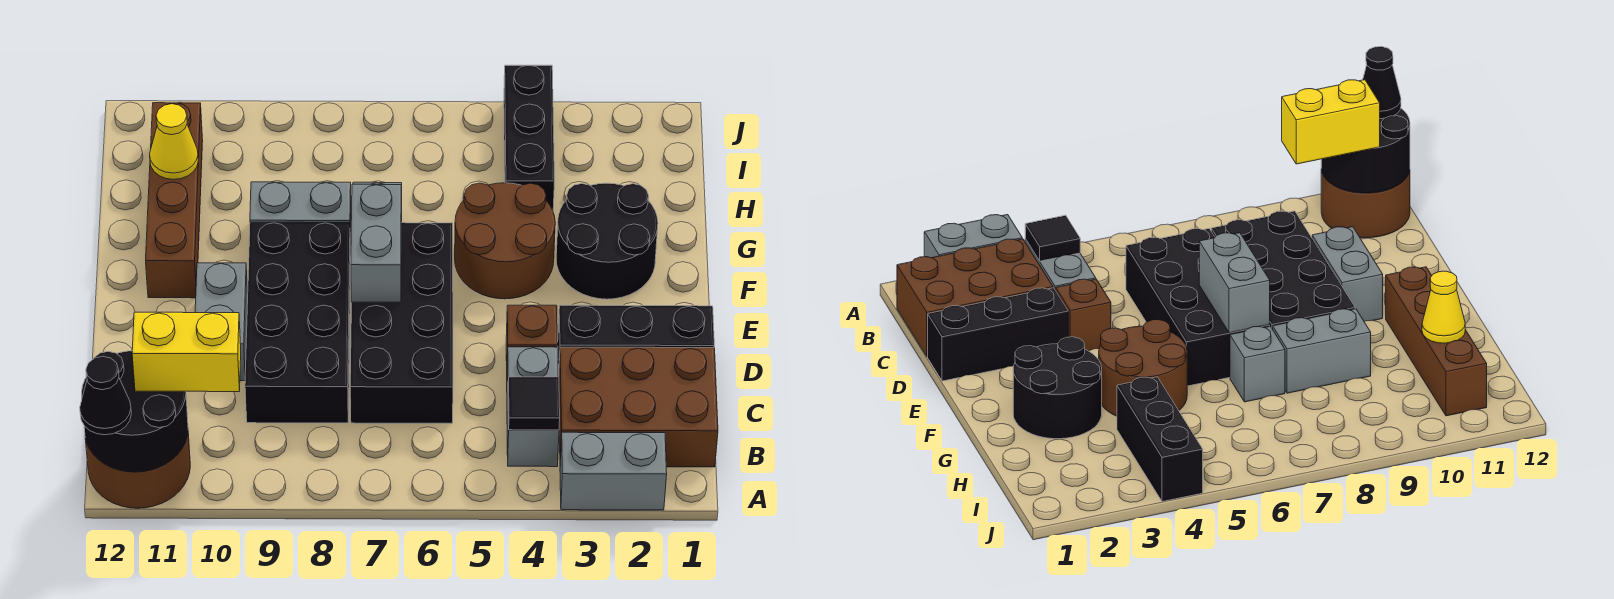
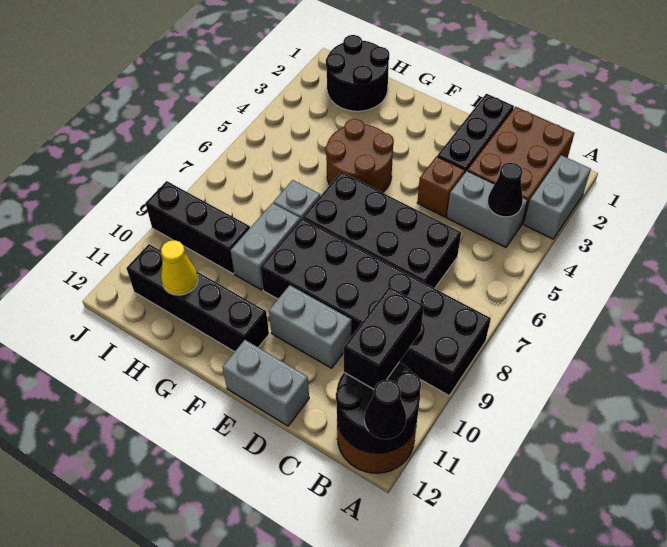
black tile B4 level 2 -> black cone B4 level 2
yellow brick B10:B11 level 3 -> black brick B10:B11 level 3
black brick C8:F9 level 1 -> black brick A8:F9 level 1
grey brick E7:F7 level 2 -> grey brick D12:E12 level 1
black round brick F2:G3 level 1 -> black round brick H1:I2 level 1
brown brick F11:I11 level 1 -> black brick F11:I11 level 1
black brick H4:J4 level 1 -> black brick H9:J9 level 1

